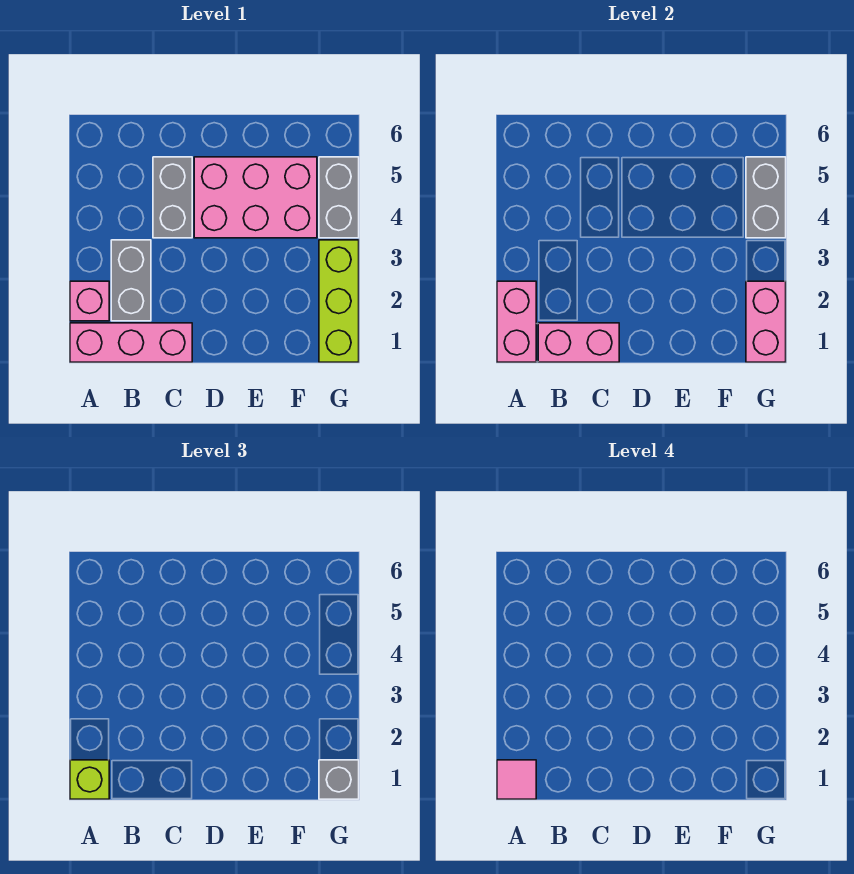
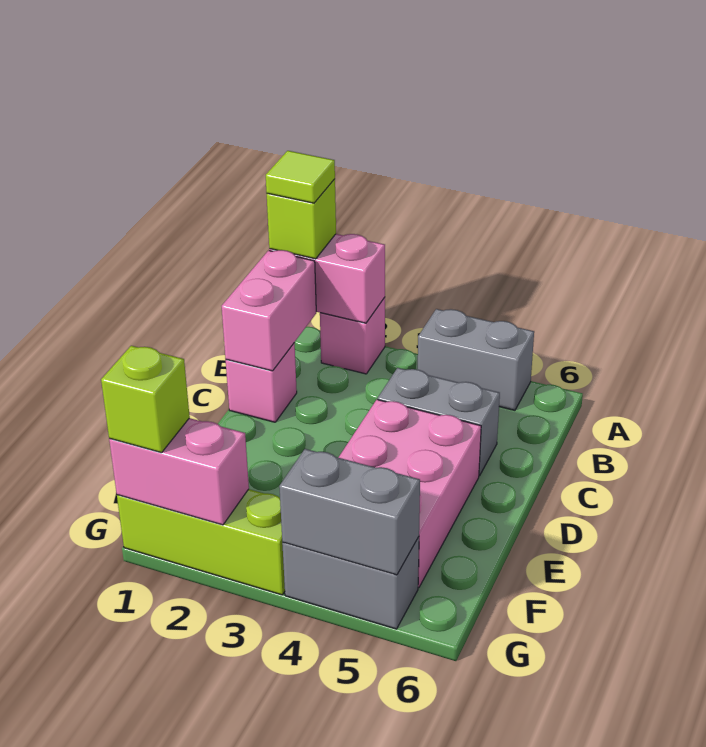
pink brick A1:C1 level 1 -> pink brick C1 level 1
pink tile A1 level 4 -> lime tile A1 level 4
grey brick B2:B3 level 1 -> grey brick A4:A5 level 1
grey brick G1 level 3 -> lime brick G1 level 3

